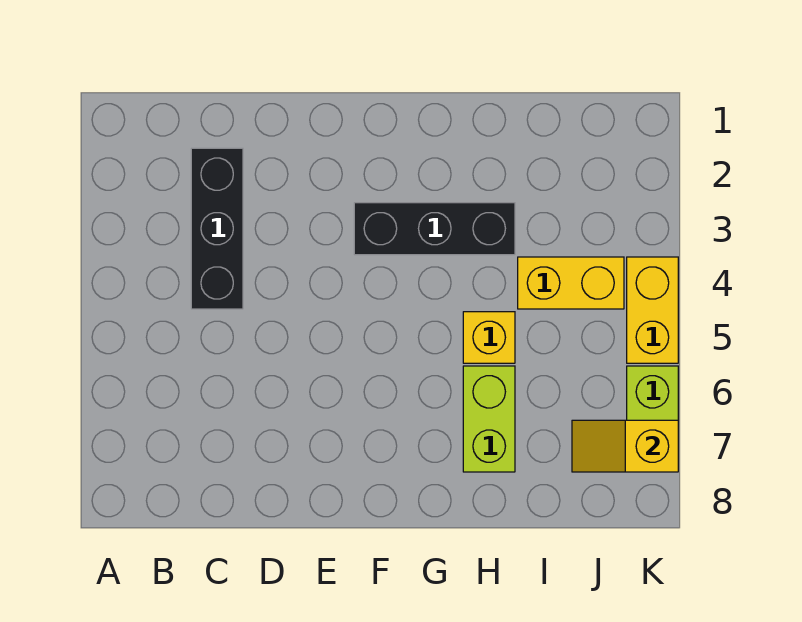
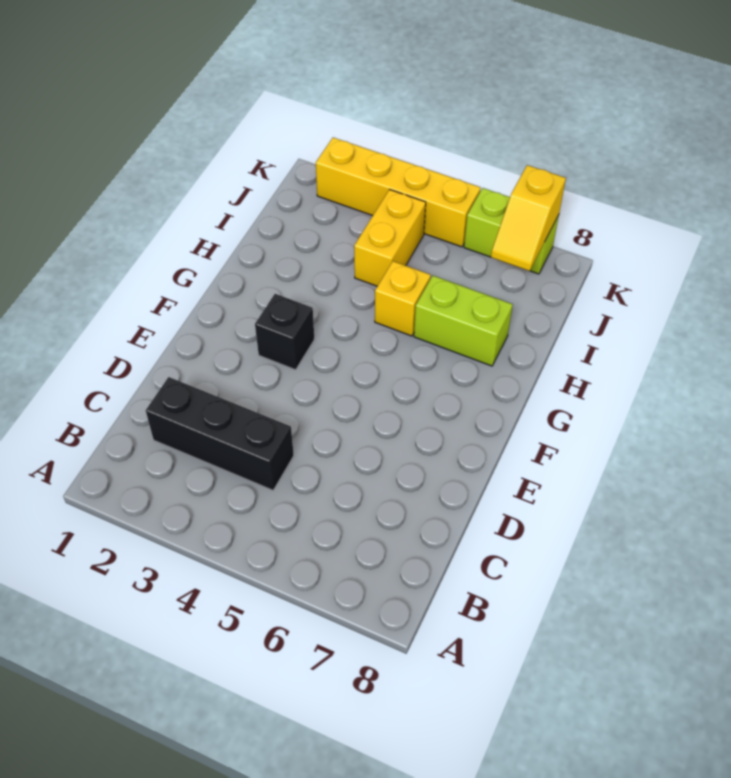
black brick F3:H3 level 1 -> black brick F3 level 1
yellow brick K4:K5 level 1 -> yellow brick K2:K5 level 1

